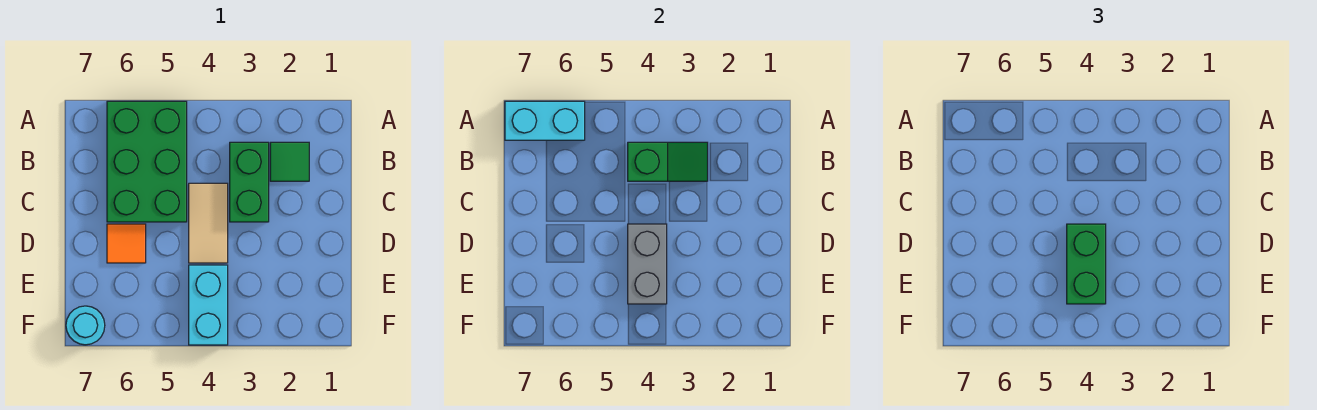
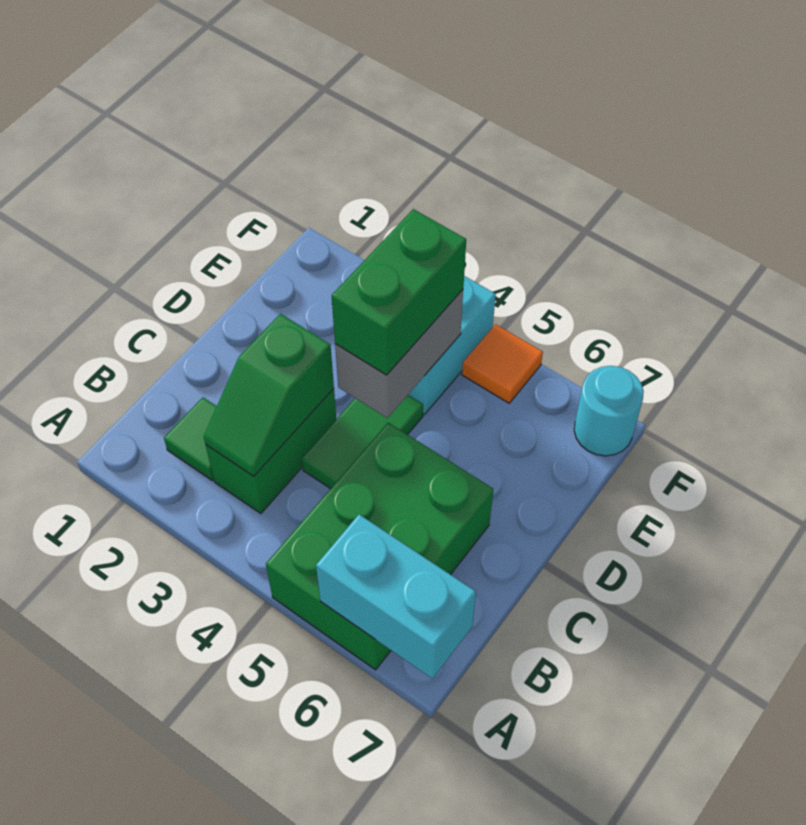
green slope B3:B4 level 2 top 4 -> green slope B3:C3 level 2 top C
tan tile C4:D4 level 1 -> green tile C4:D4 level 1
orange tile D6 level 1 -> orange tile F5 level 1

